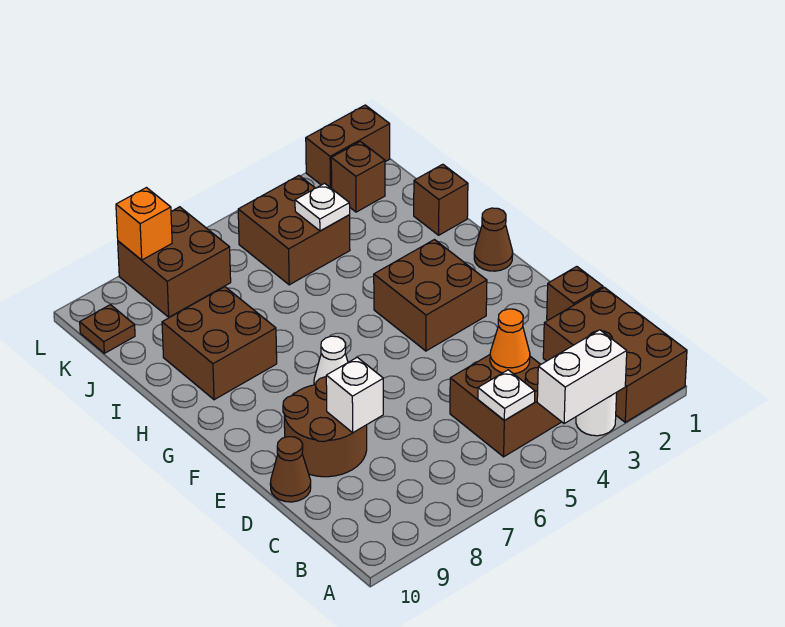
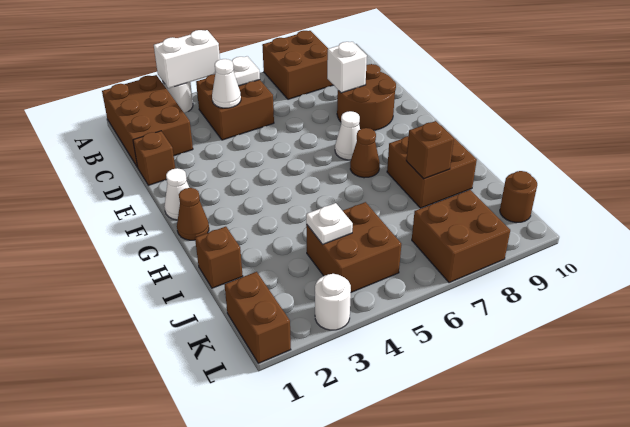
orange cone C4 level 2 -> white cone C4 level 2
brown cone D10 level 1 -> brown cone G7 level 1
none -> white cone F1 level 1
brown brick F3:G4 level 1 -> brown brick A7:B8 level 1
brown brick K2 level 1 -> brown brick I8 level 2
brown plate K10 level 1 -> brown round brick K10 level 1
brown brick L1:L2 level 1 -> brown brick K1:L1 level 1
none -> white round brick L3 level 1
orange brick L8 level 2 -> none

